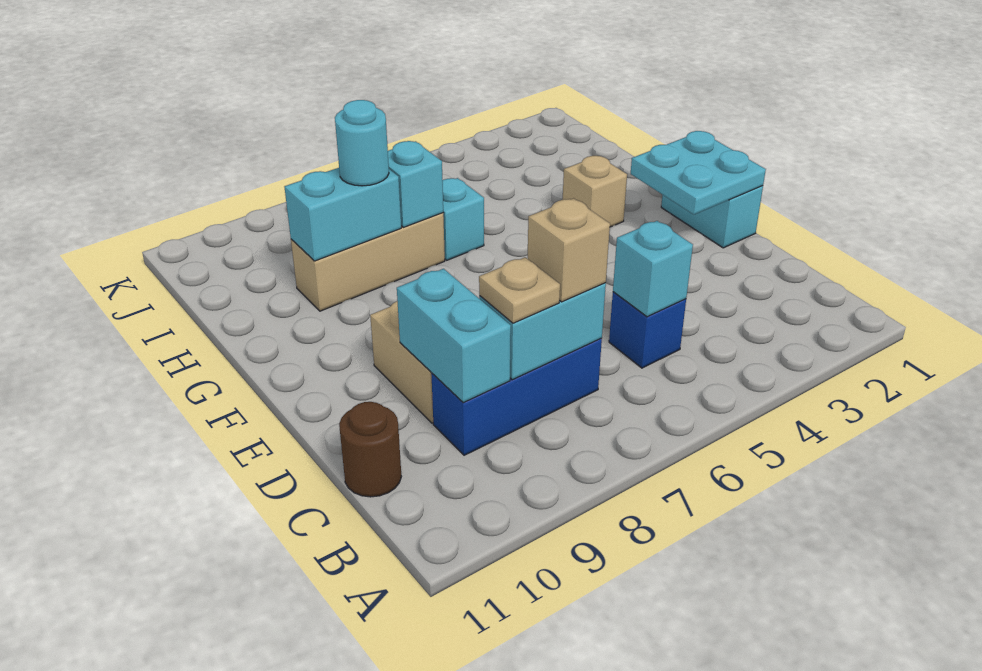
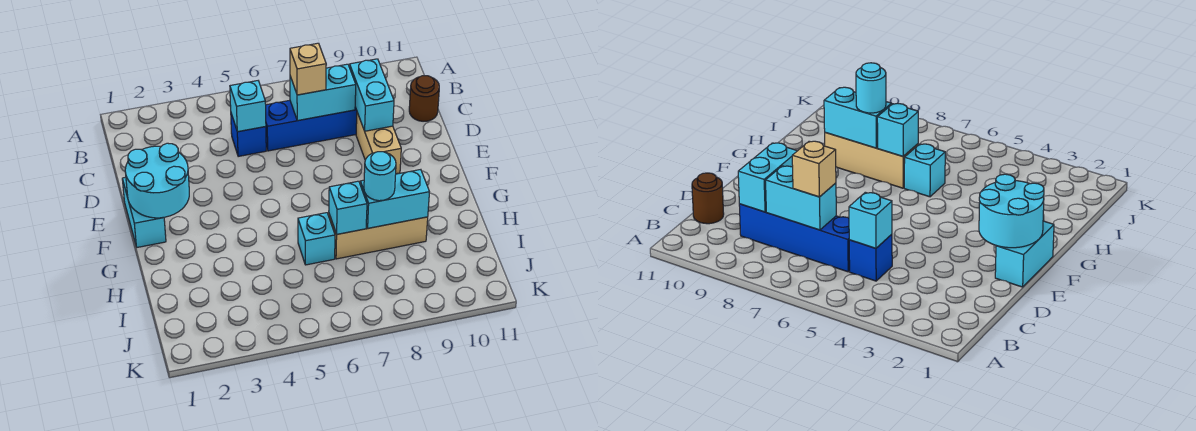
blue brick C7:C9 level 1 -> blue brick C6:C9 level 1
tan plate C8 level 3 -> none
cyan plate E1:F2 level 2 -> cyan round brick E1:F2 level 2
tan brick G3 level 1 -> none

